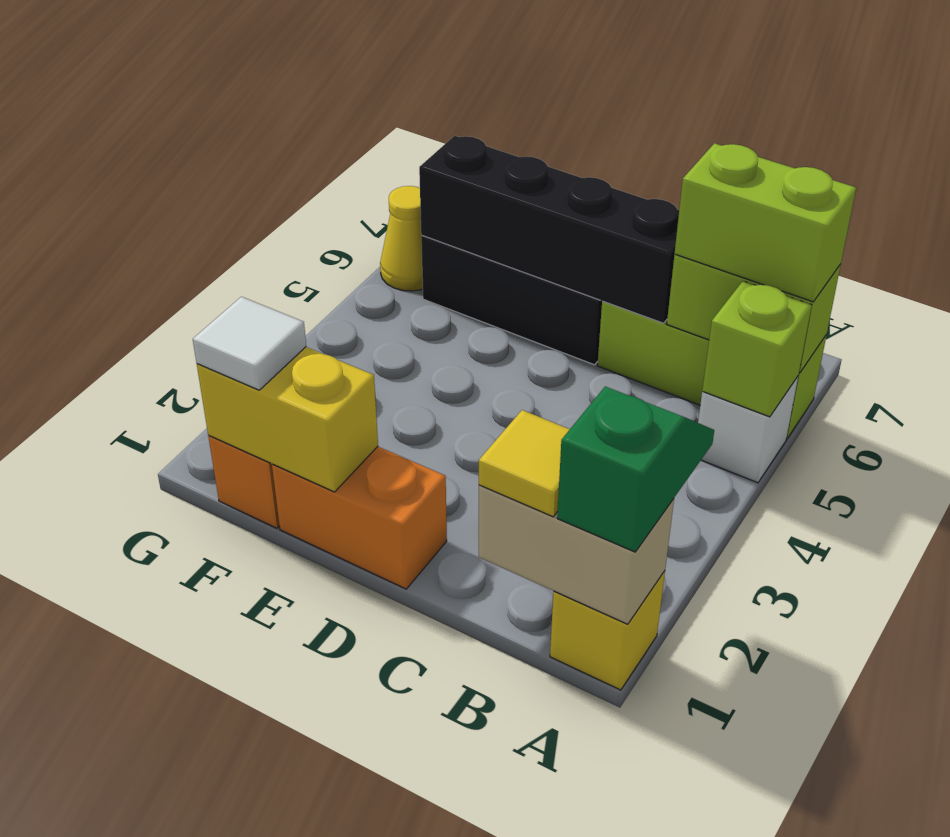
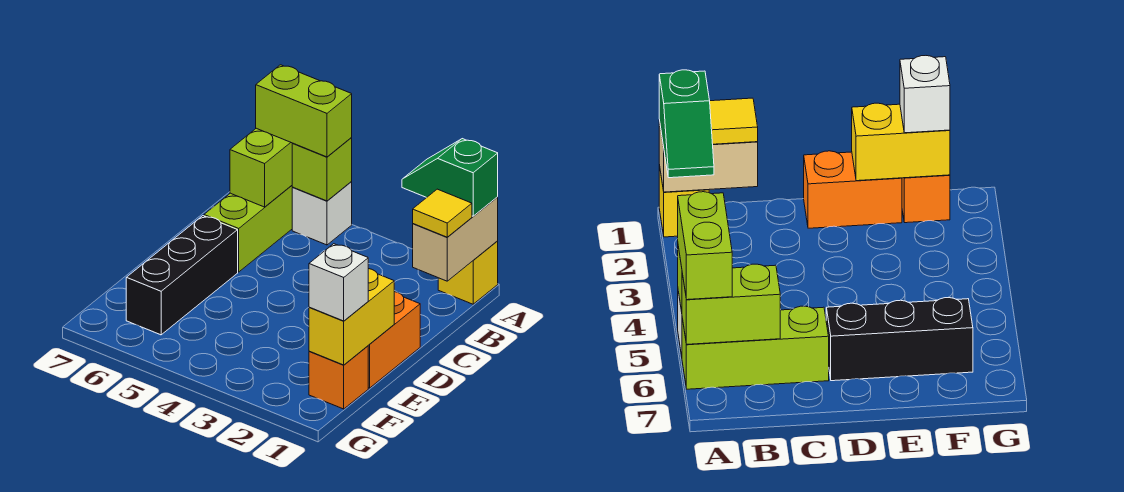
lime brick A6:B6 level 3 -> lime brick A5:A6 level 3
black brick C6:F6 level 2 -> none
white tile F1 level 3 -> white brick F1 level 3
yellow cone G6 level 1 -> none

